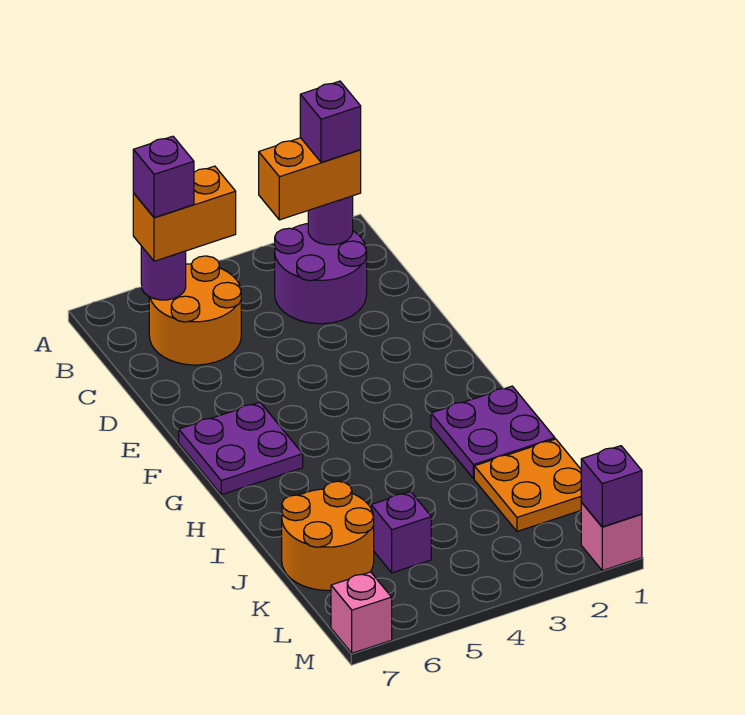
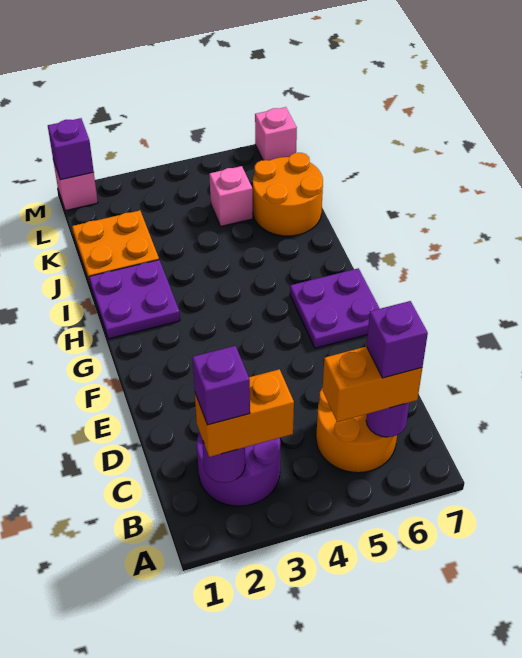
purple brick K5 level 1 -> pink brick K5 level 1

